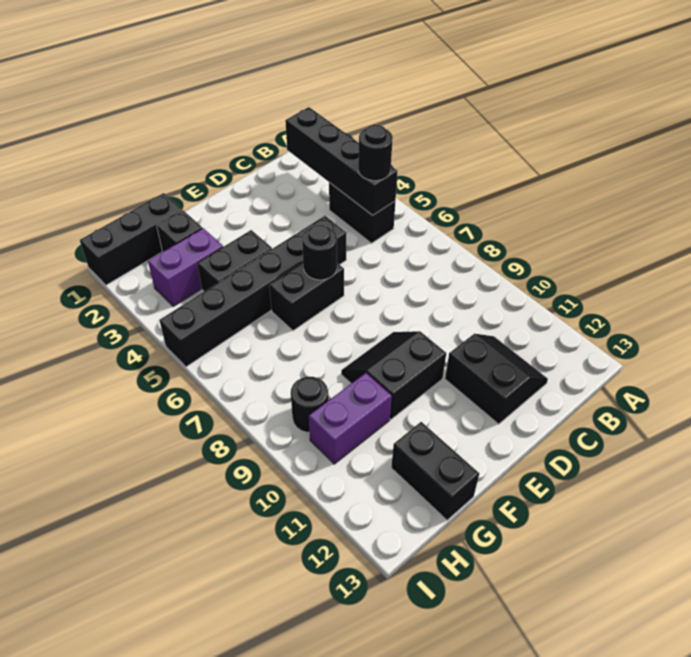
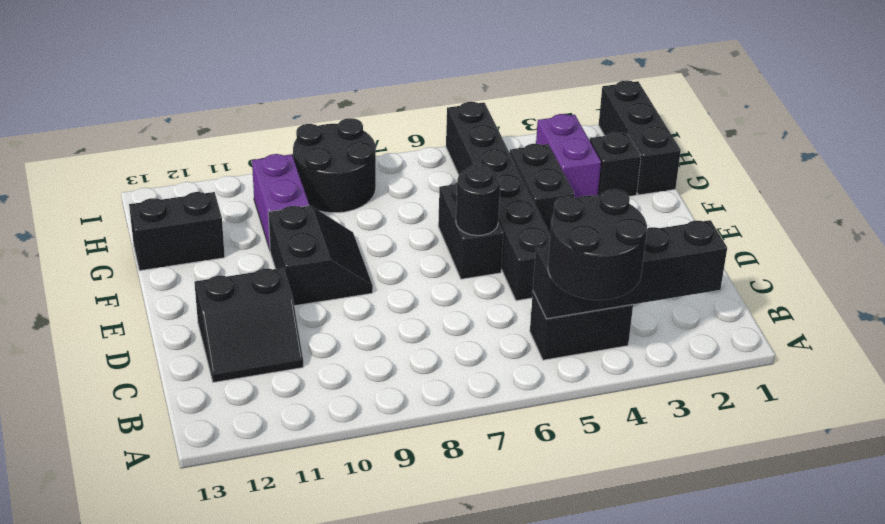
black round brick B5 level 3 -> black round brick A4:B5 level 3
black round brick H9 level 1 -> black round brick H8:I9 level 1

